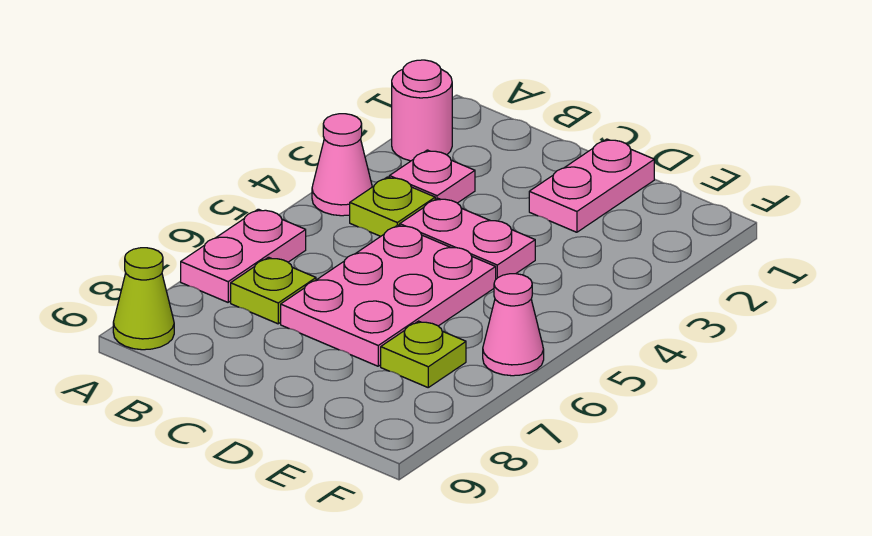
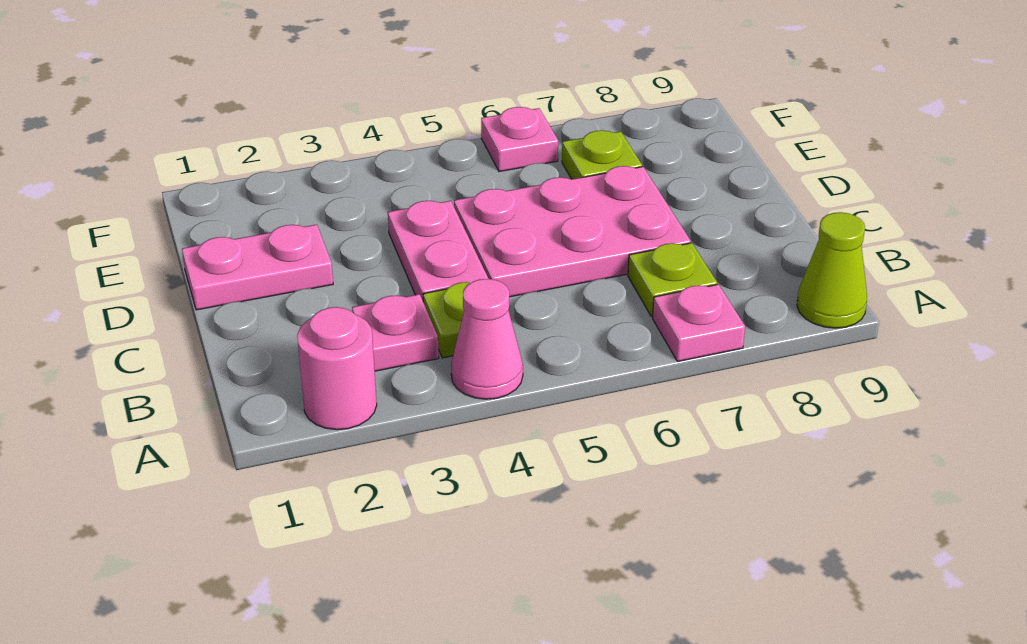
pink plate A6:A7 level 1 -> pink plate A7 level 1
pink cone F6 level 1 -> pink plate F6 level 1

